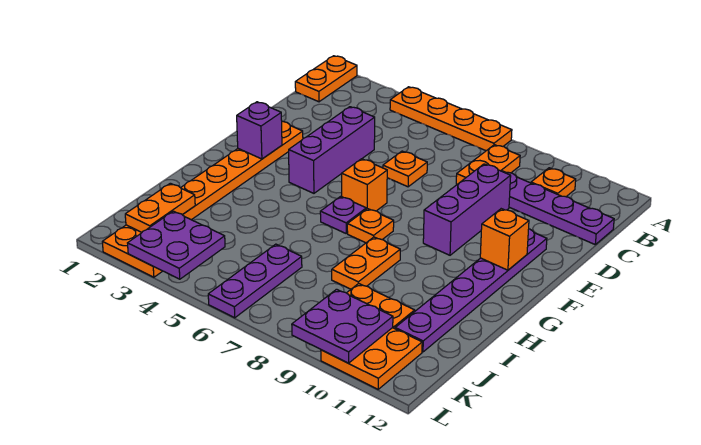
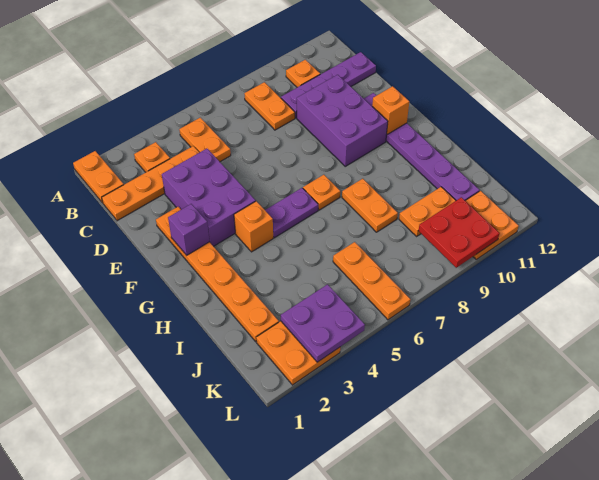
orange plate A4:A7 level 1 -> orange plate C1:C4 level 1
purple brick D4:F4 level 1 -> purple brick D3:F4 level 1
orange plate D6 level 1 -> orange plate B3 level 1
purple brick D9:F9 level 1 -> purple brick D9:F10 level 1
orange brick F6 level 1 -> orange brick G4 level 1
purple plate G6 level 1 -> purple plate G5:G6 level 1
orange plate J2:K2 level 2 -> orange plate B5:C5 level 1
purple plate J6:L6 level 1 -> orange plate J6:L6 level 1
purple plate K9:L10 level 2 -> red plate K9:L10 level 2

